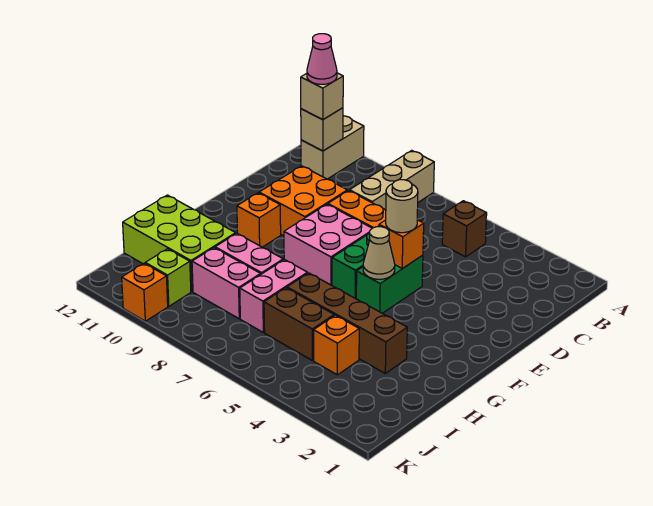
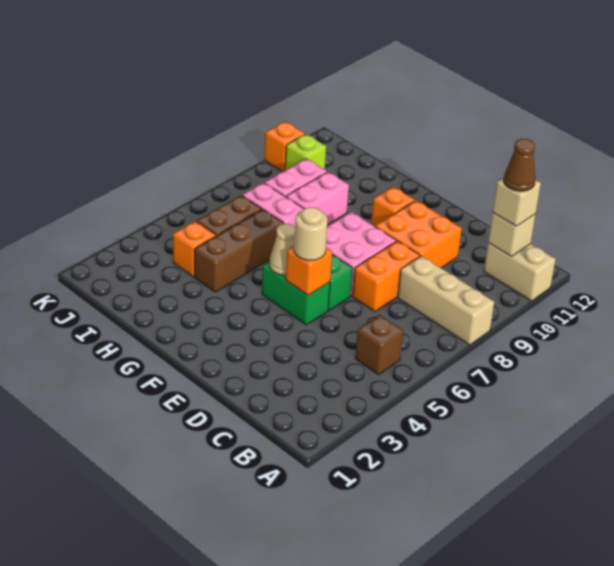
pink cone B11 level 4 -> brown cone B11 level 4
brown brick H3:H6 level 1 -> brown brick H4:H6 level 1
lime brick H10:I12 level 1 -> none

